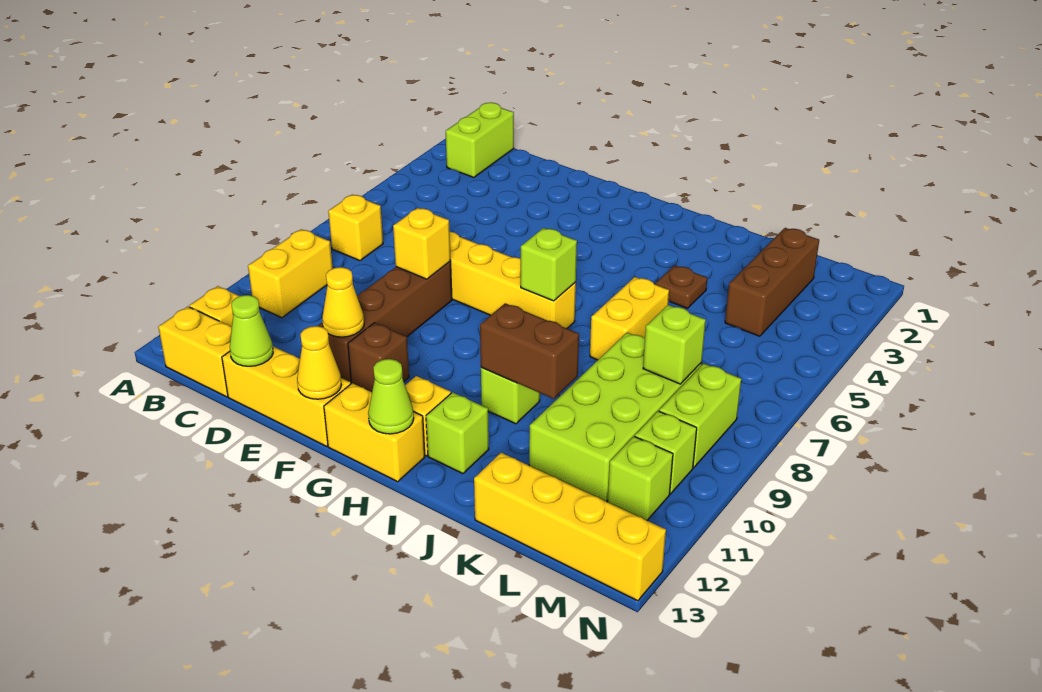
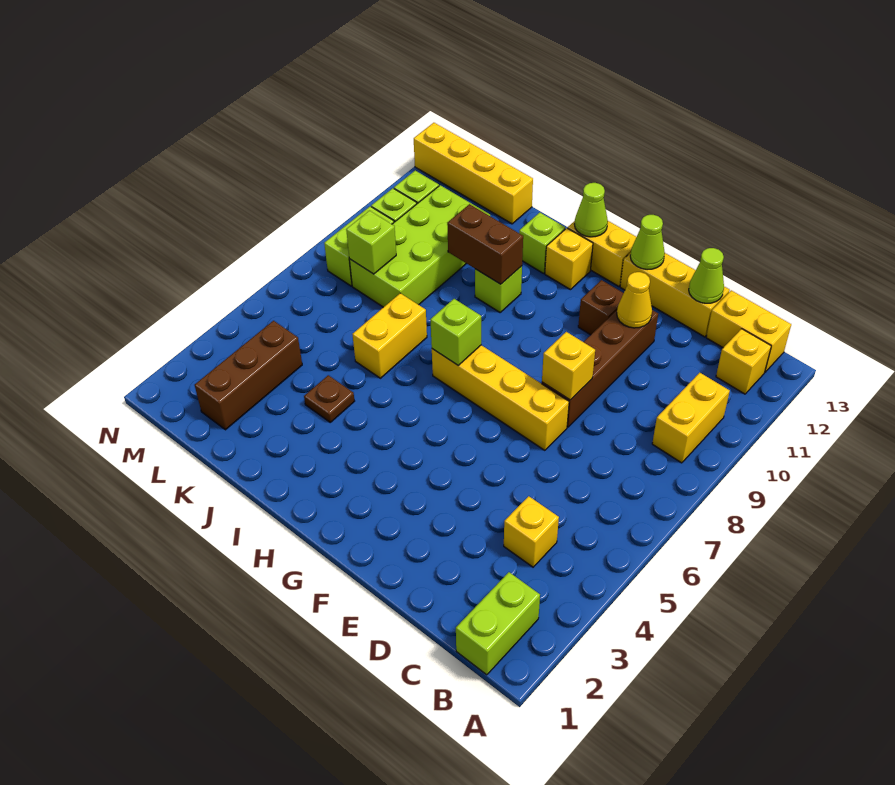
yellow brick B7 level 1 -> yellow brick C4 level 1
yellow cone F13 level 2 -> lime cone F13 level 2

